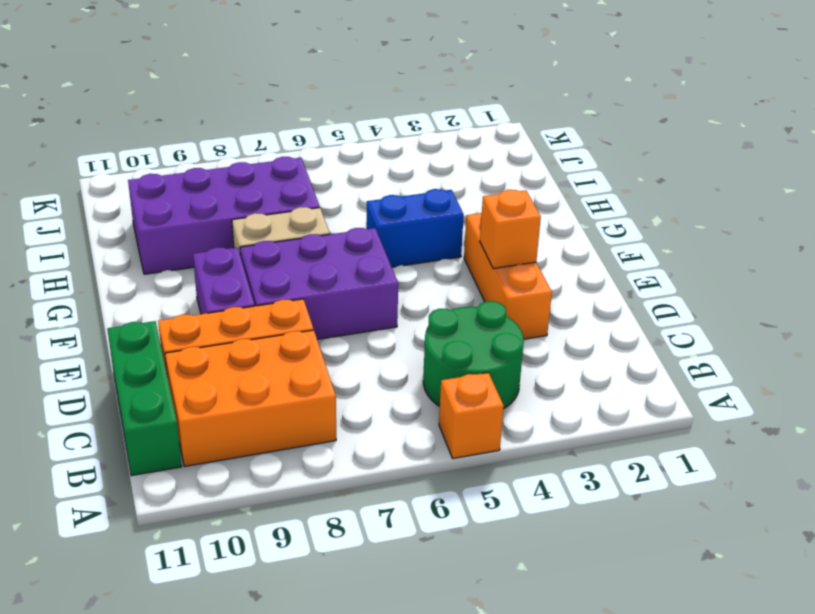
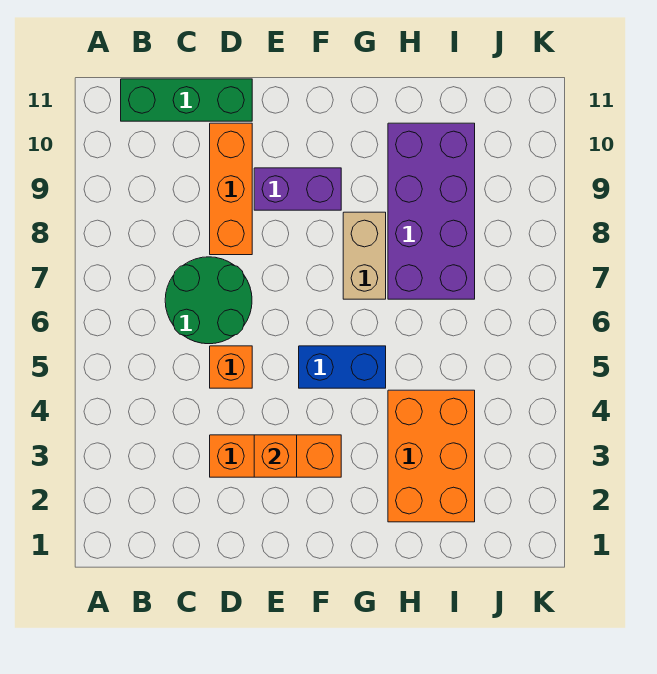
orange brick A5 level 1 -> orange brick D5 level 1
green round brick B4:C5 level 1 -> green round brick C6:D7 level 1
orange brick B8:C10 level 1 -> orange brick H2:I4 level 1
purple brick E6:F8 level 1 -> none
blue brick G4:G5 level 1 -> blue brick F5:G5 level 1

